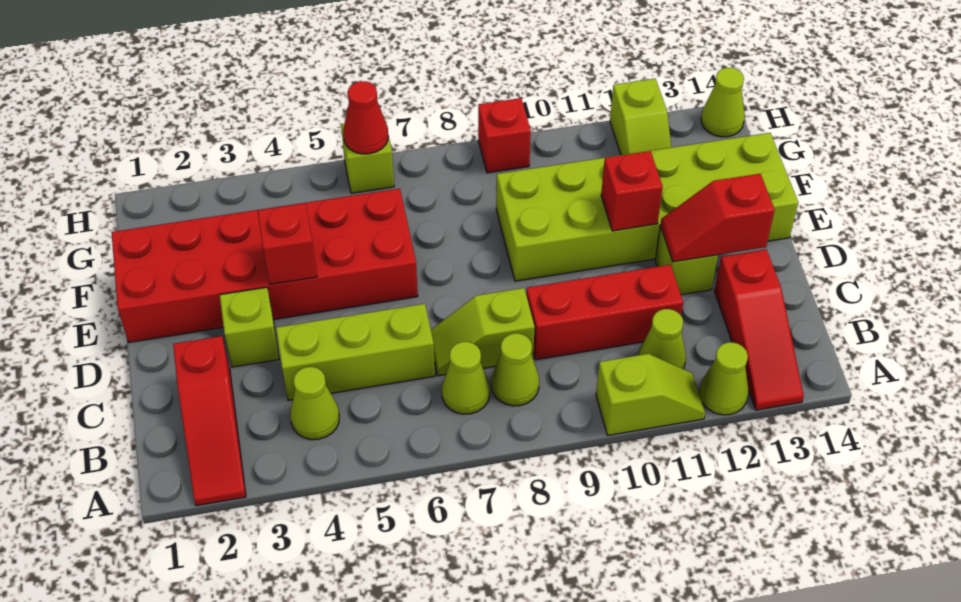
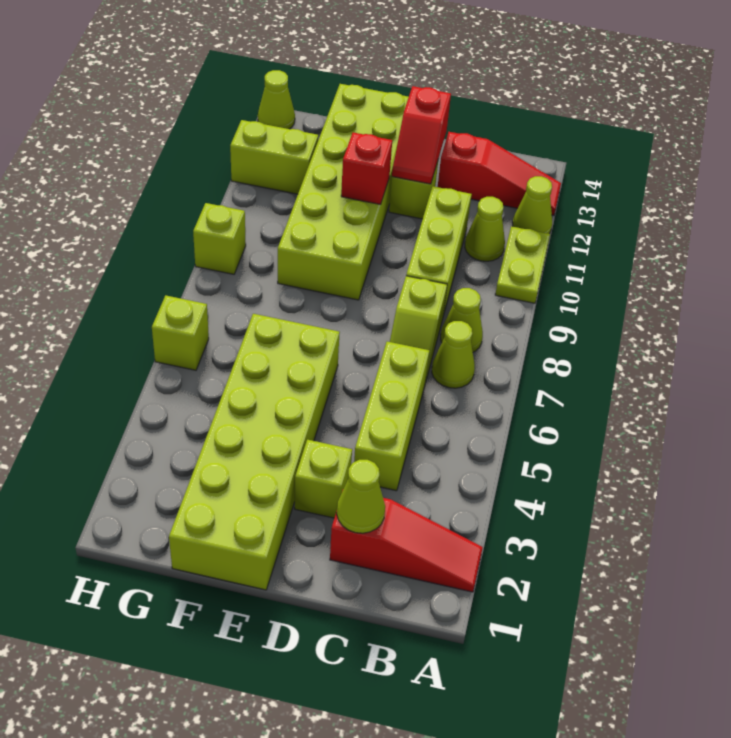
lime slope A10:A11 level 1 top 10 -> lime plate A10:A11 level 1
lime cone B4 level 1 -> lime cone C2 level 2
red brick C9:C11 level 1 -> lime brick C9:C11 level 1
red brick E1:F6 level 1 -> lime brick E1:F6 level 1
red brick E4 level 2 -> none
lime slope G12:H12 level 1 top H -> lime brick G12:H12 level 1
red cone H6 level 2 -> none
red brick H9 level 1 -> lime brick H9 level 1

